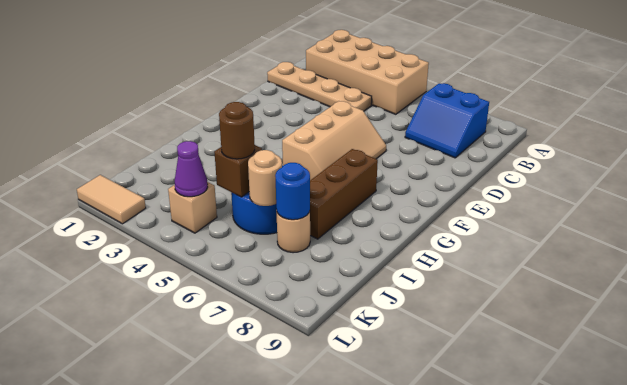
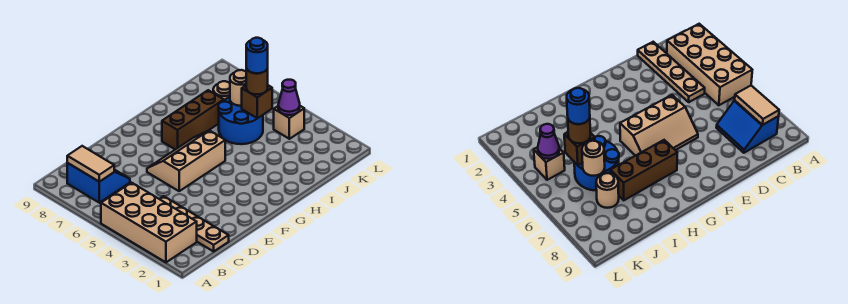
blue round brick J7 level 2 -> blue round brick J5 level 4
tan tile L1:L2 level 1 -> tan tile B7:B8 level 2

